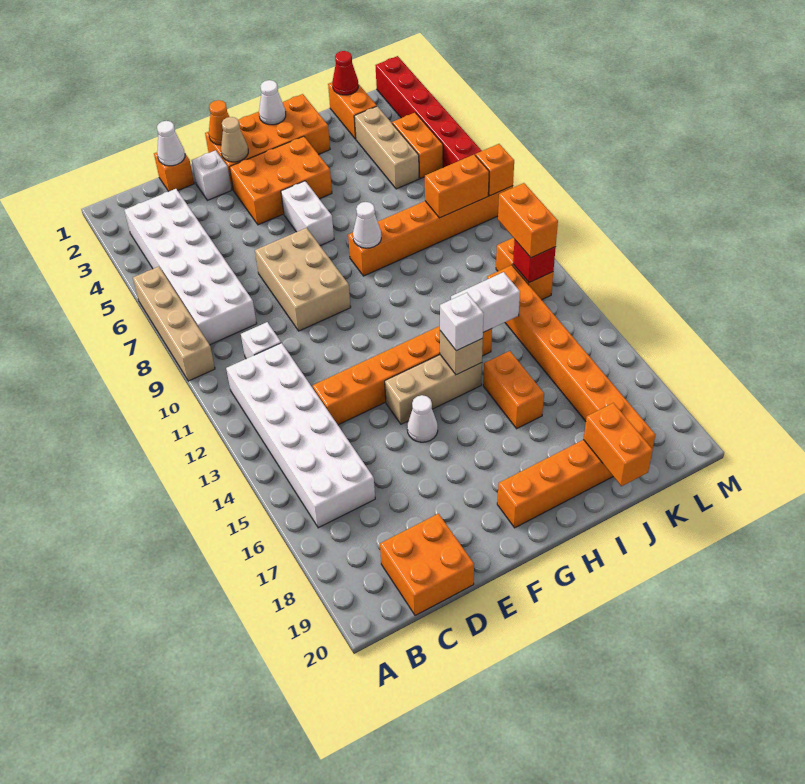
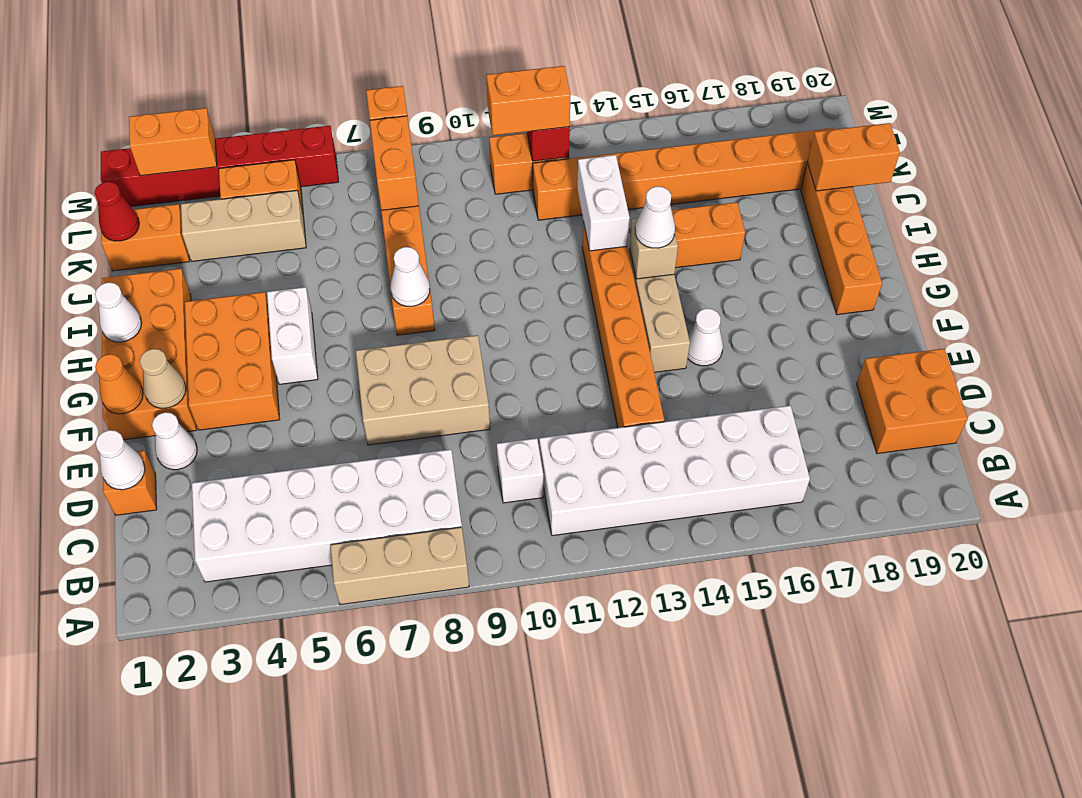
tan brick A6:A9 level 1 -> tan brick A6:A8 level 1
white brick E2 level 1 -> white cone E2 level 1
white brick G5:G6 level 1 -> white brick G5:H5 level 1
white brick H14 level 3 -> white cone H14 level 3
none -> orange brick M2:M3 level 2

